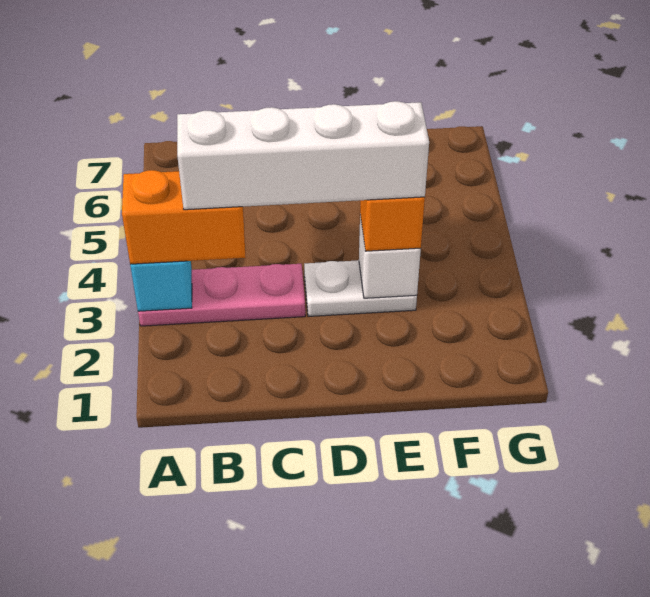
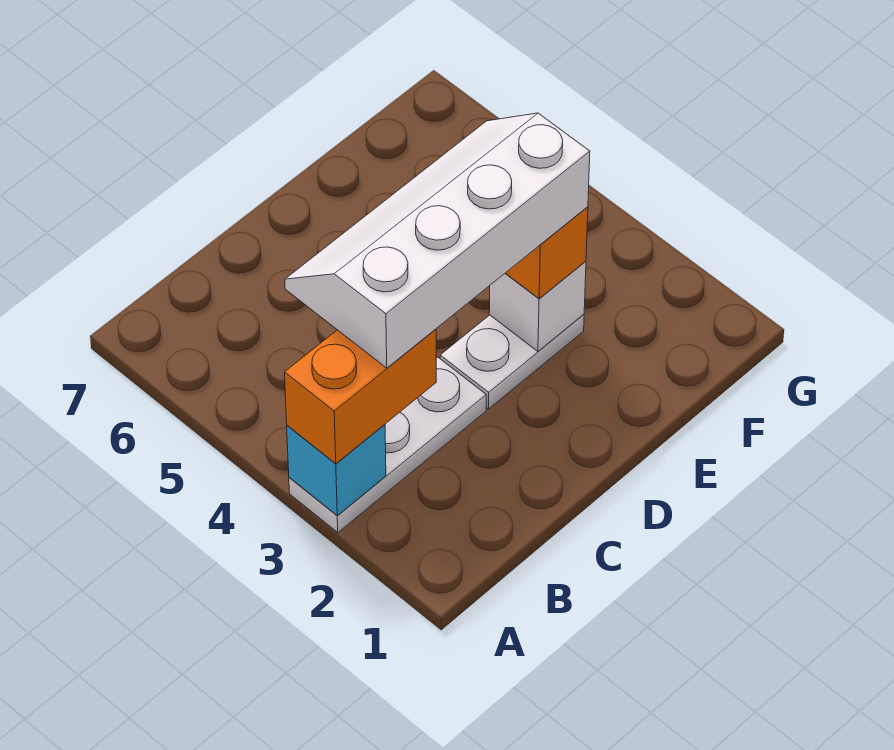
pink plate A3:C3 level 1 -> white plate A3:C3 level 1

